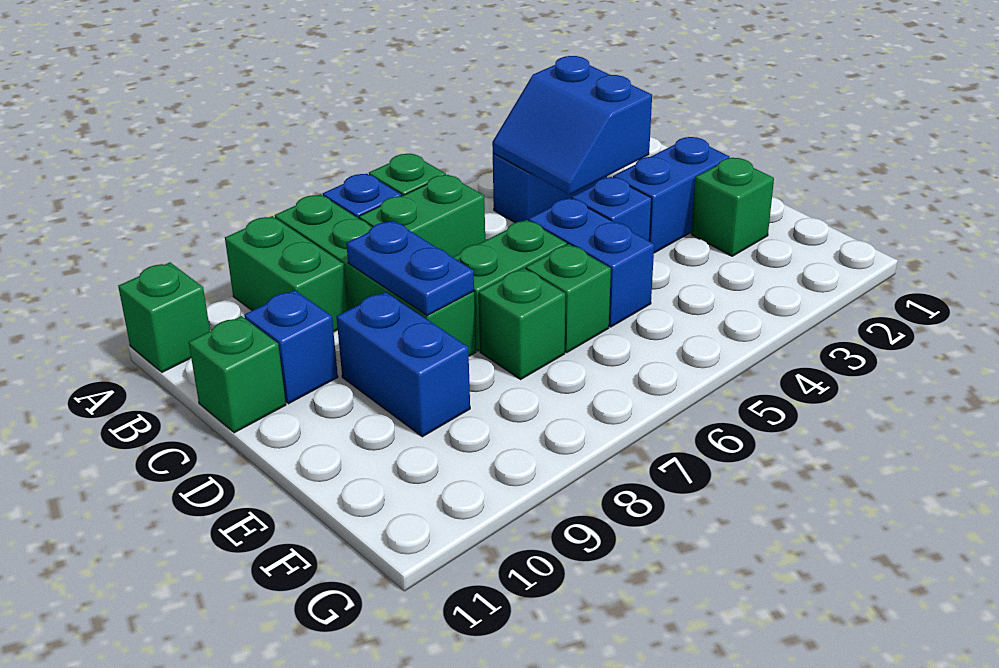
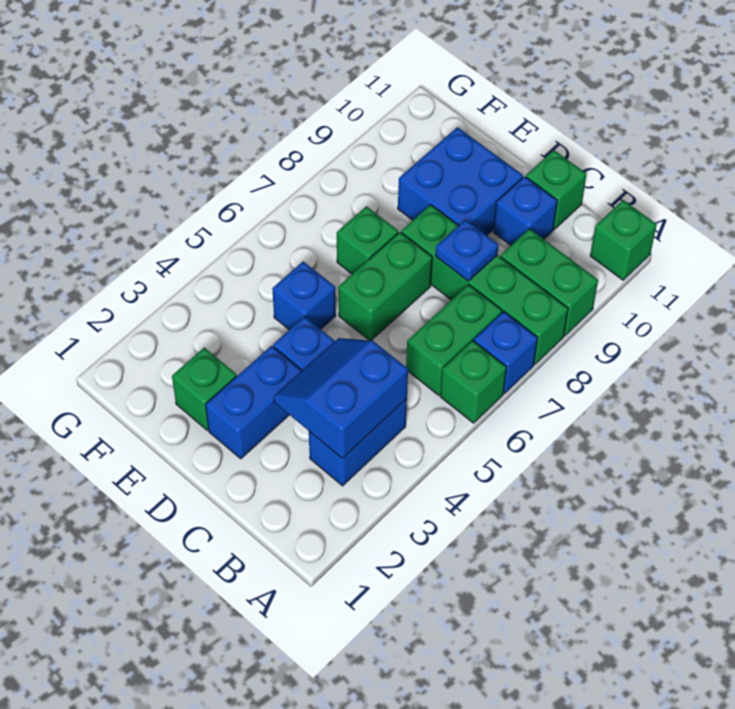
blue slope B3:C4 level 2 top 3 -> blue slope B3:C4 level 2 top B
blue plate C8:D8 level 2 -> blue plate C8 level 2
blue brick D5:E5 level 1 -> blue brick E5 level 1
blue brick D9:E9 level 1 -> blue brick D9:E10 level 1
green brick E6 level 1 -> none

